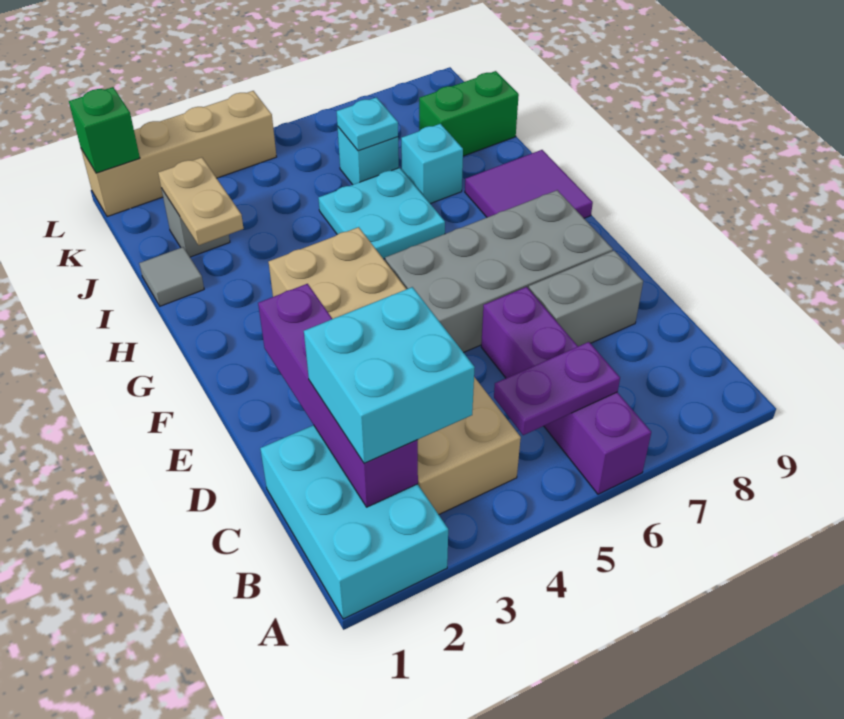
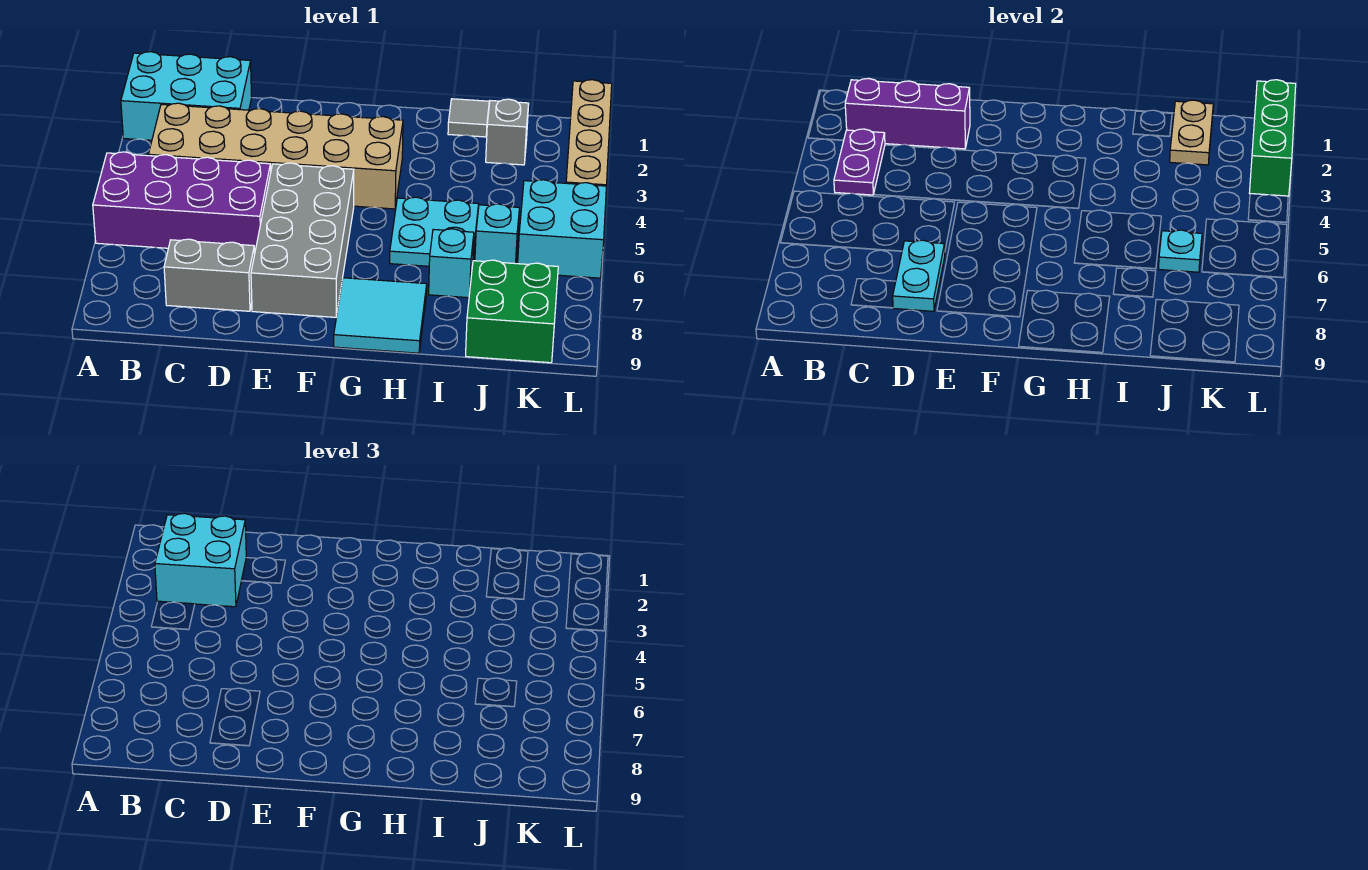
purple brick A6:D6 level 1 -> purple brick A5:D6 level 1
purple brick B2:E2 level 2 -> purple brick B2:D2 level 2
purple plate B5:B6 level 2 -> purple plate B3:B4 level 2
grey brick D7:D8 level 1 -> grey brick C8:D8 level 1
none -> cyan plate D7:D8 level 2
purple tile G8:H9 level 1 -> cyan tile G8:H9 level 1
tan plate I2:J2 level 2 -> tan plate J1:J2 level 2
green brick J8:J9 level 1 -> green brick J8:K9 level 1
none -> cyan brick K5:L6 level 1
green brick L1 level 2 -> green brick L1:L3 level 2

